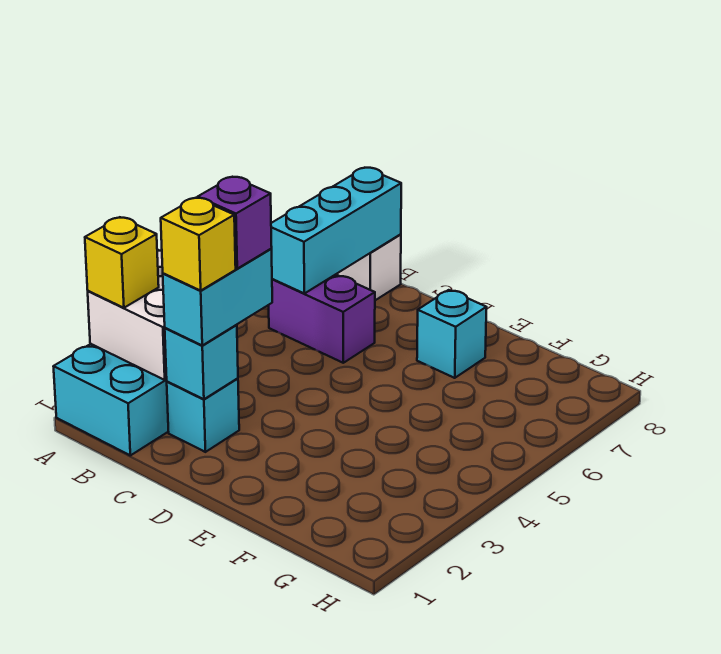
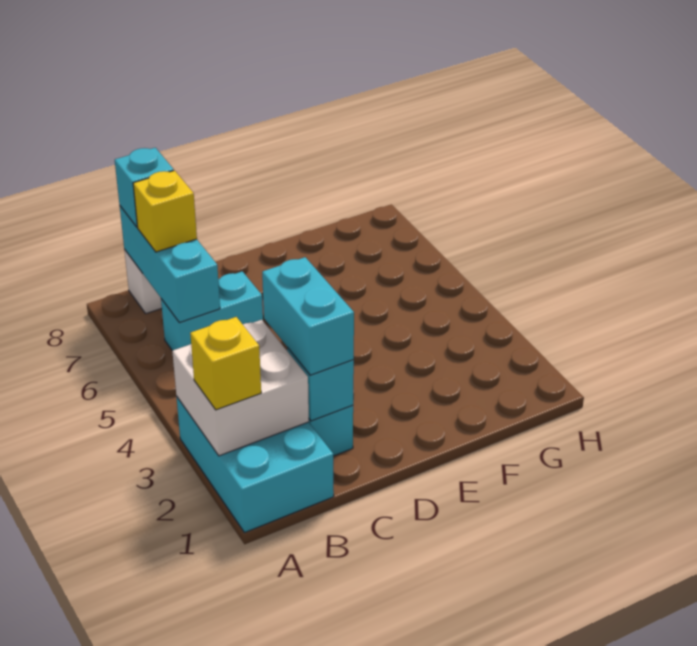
purple brick B6:C6 level 1 -> cyan brick B6:C6 level 1
yellow brick C2 level 4 -> yellow brick B7 level 3
purple brick C3 level 4 -> none
cyan brick E7 level 1 -> cyan brick B8 level 3

